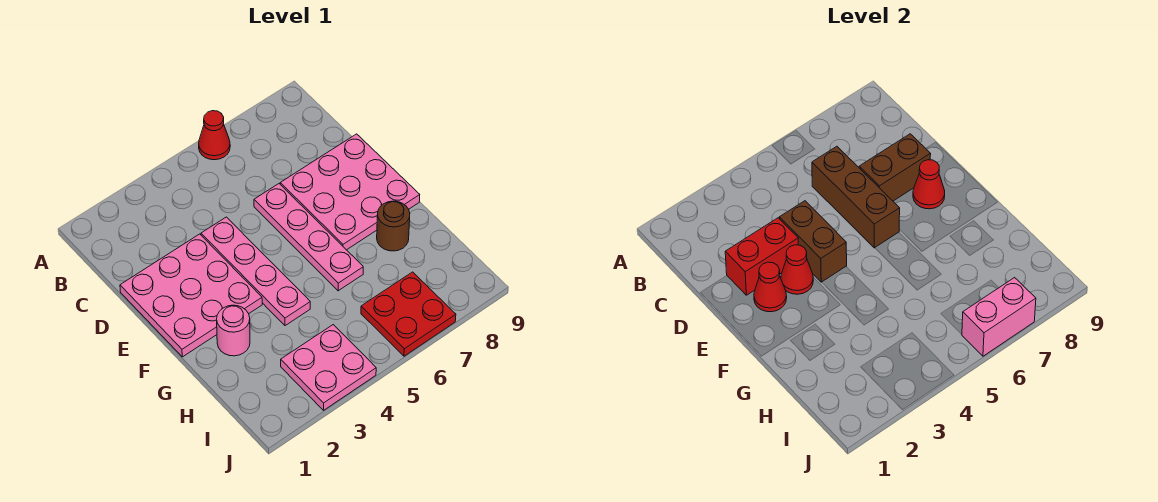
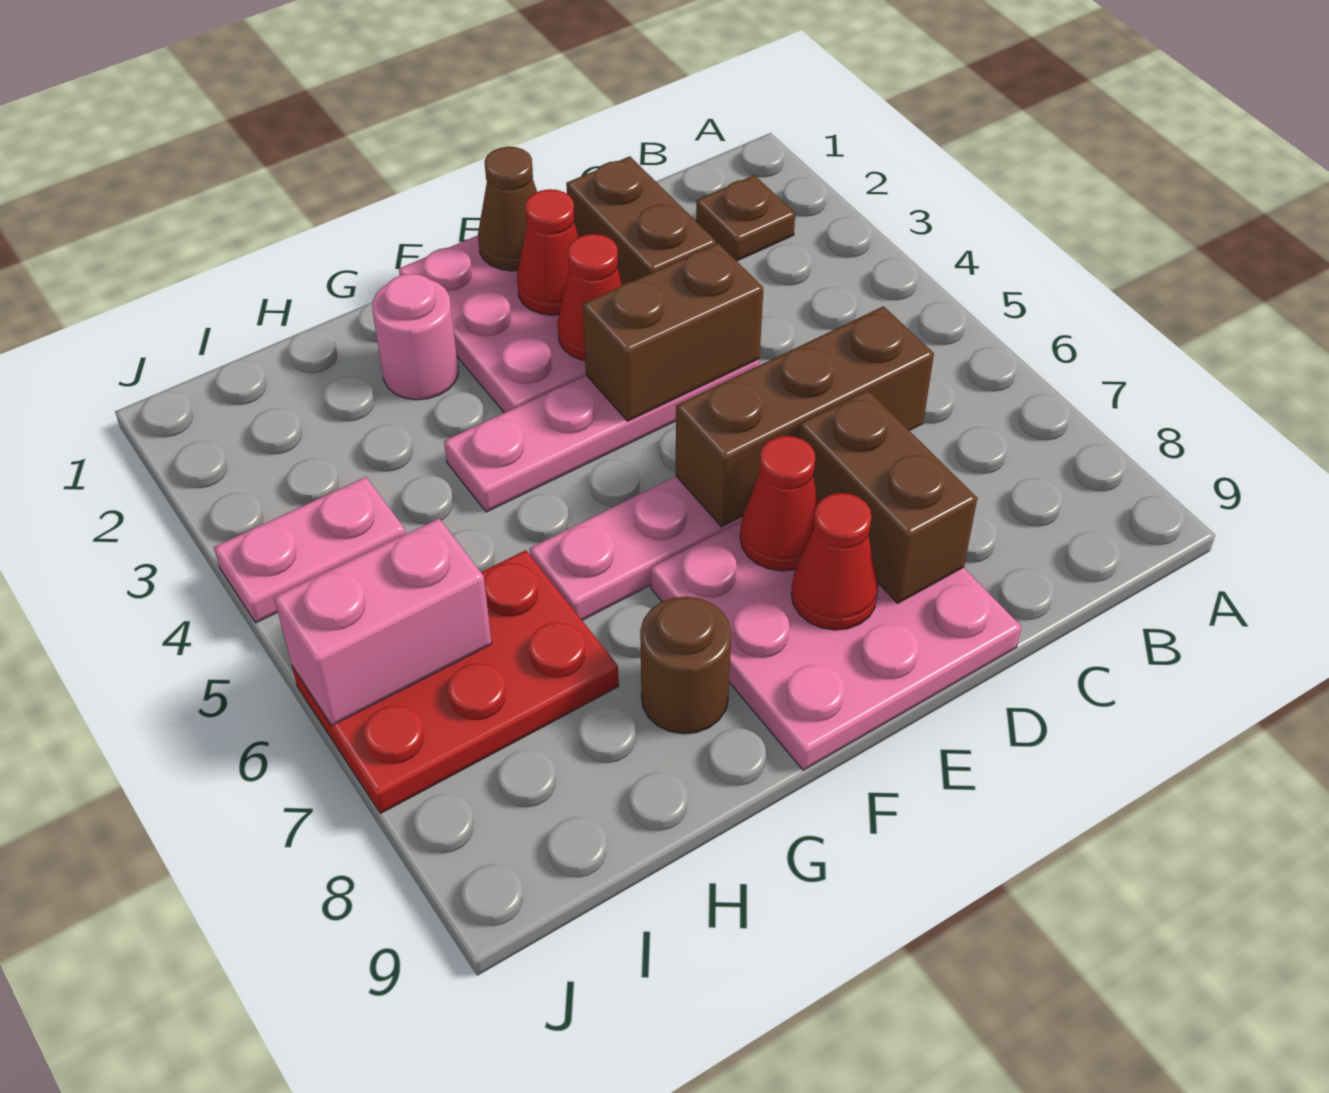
red cone A6 level 1 -> red cone E7 level 2
none -> brown plate B2 level 1
red brick D2:D3 level 2 -> brown brick D2:D3 level 2
none -> brown cone E1 level 2
pink plate I3:J4 level 1 -> pink plate I4:J4 level 1
red plate I6:J7 level 1 -> red plate H6:J7 level 1
pink brick J6:J7 level 2 -> pink brick I6:J6 level 2

